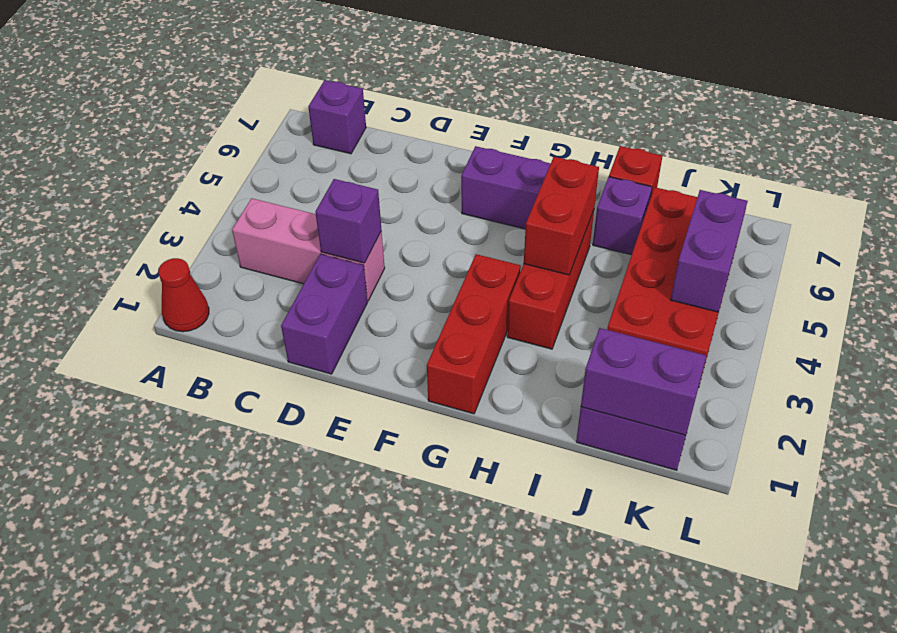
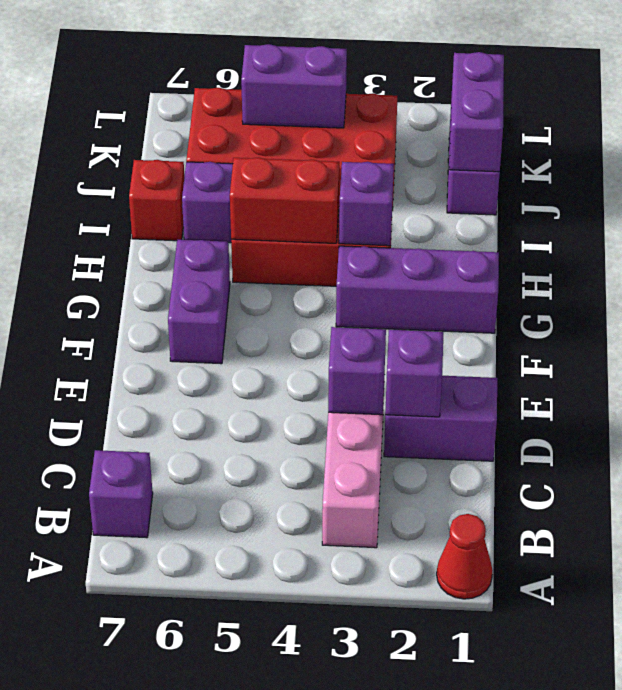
none -> purple brick D2 level 2
red brick G1:G3 level 1 -> purple brick G1:G3 level 1
none -> purple brick H3 level 2

